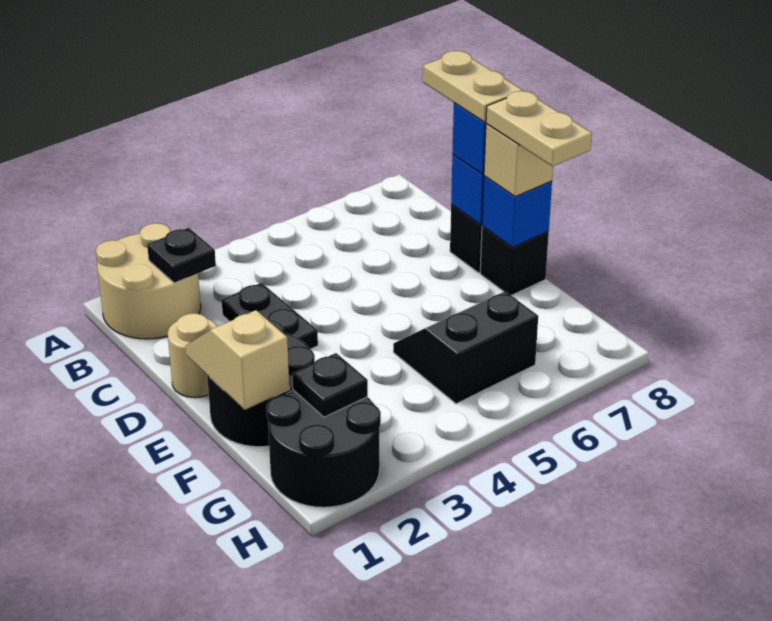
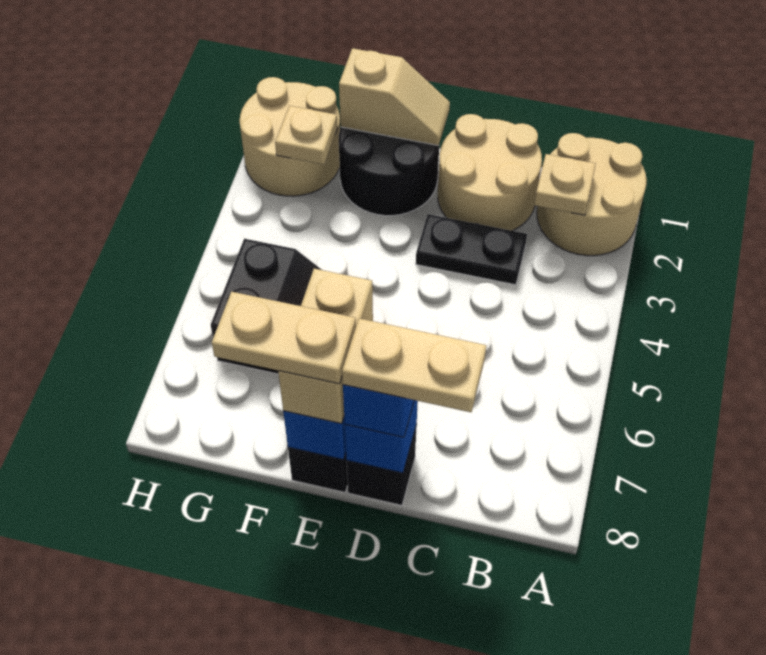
black plate B2 level 2 -> tan plate B2 level 2
tan round brick D1 level 1 -> tan round brick C1:D2 level 1
tan brick E8 level 3 -> tan brick E7:E8 level 3
black round brick G1:H2 level 1 -> tan round brick G1:H2 level 1
black plate G2 level 2 -> tan plate G2 level 2

